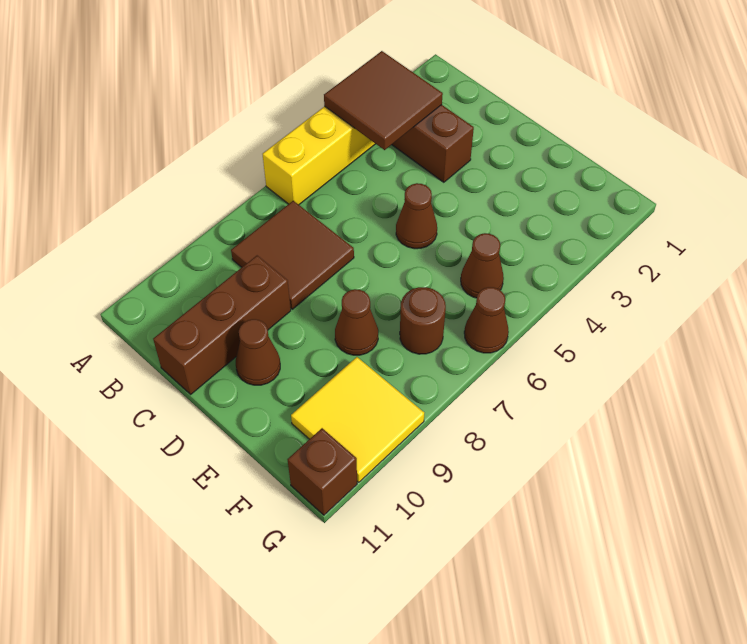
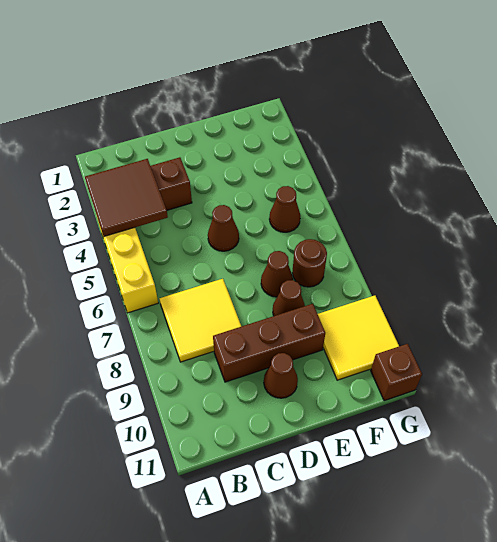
brown tile B7:C8 level 1 -> yellow tile B7:C8 level 1
brown brick C9:C11 level 1 -> brown brick C9:E9 level 1
brown cone G6 level 1 -> brown cone E7 level 1

